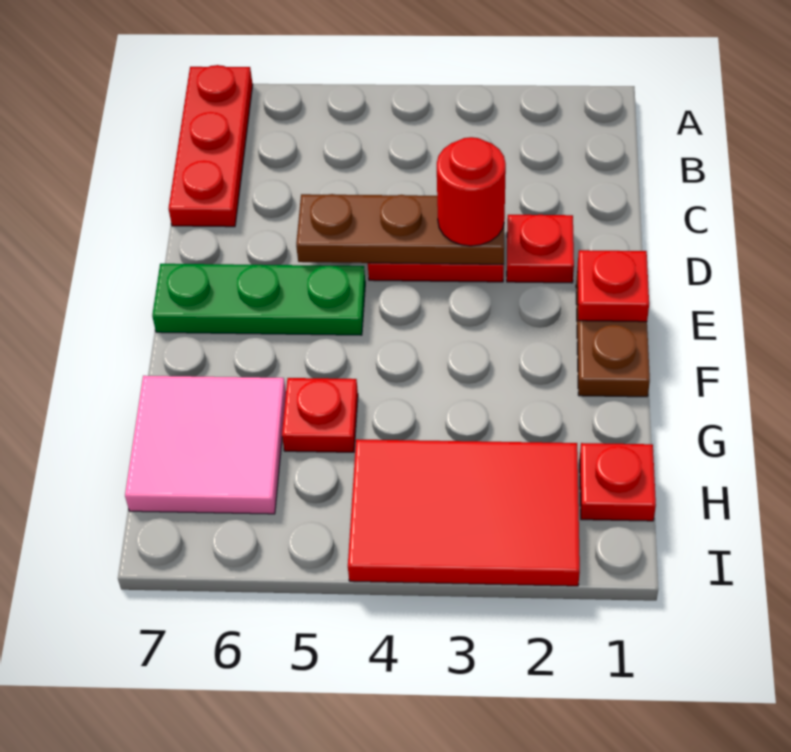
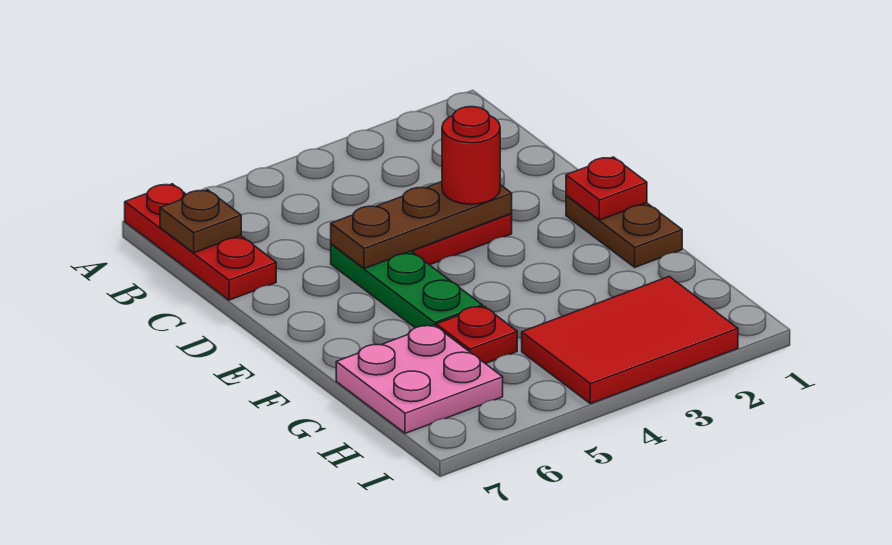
none -> brown plate B7 level 2
red plate D2 level 1 -> none
green plate E5:E7 level 1 -> green plate D5:F5 level 1
pink tile G6:H7 level 1 -> pink plate G6:H7 level 1
red plate H1 level 1 -> none

